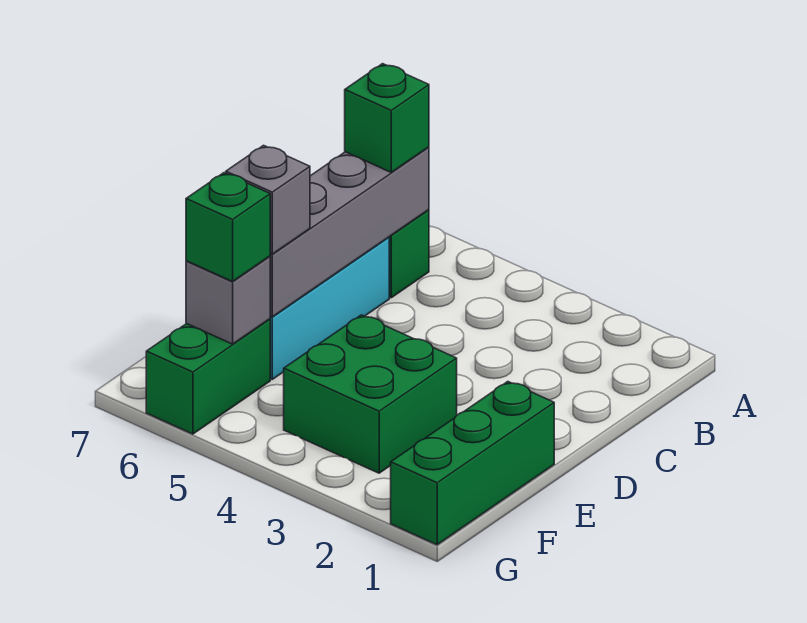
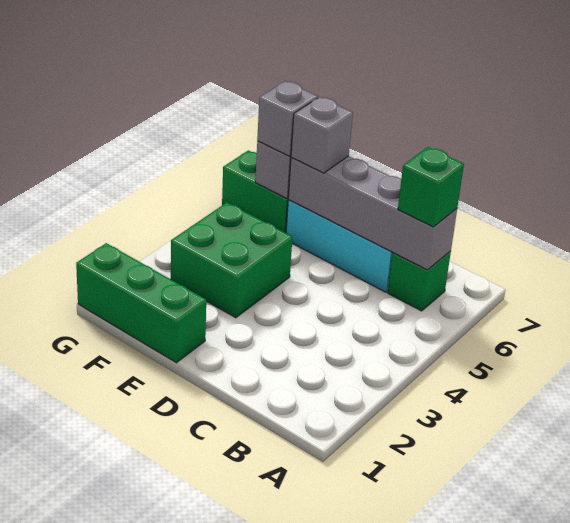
green brick F6 level 3 -> grey brick F6 level 3

